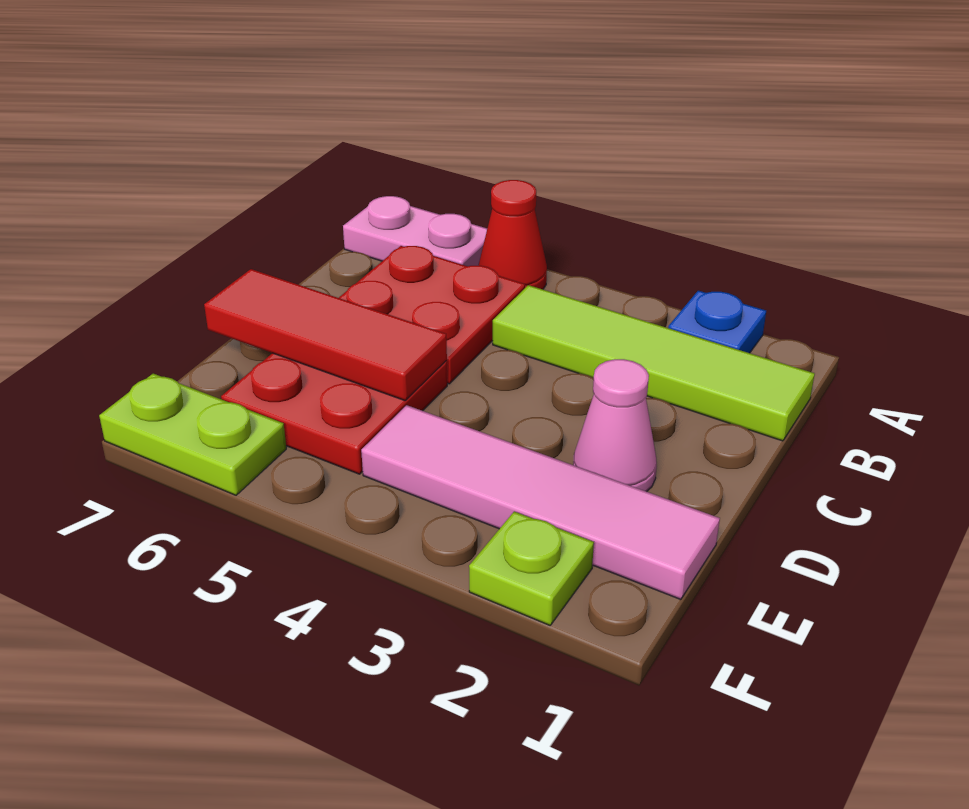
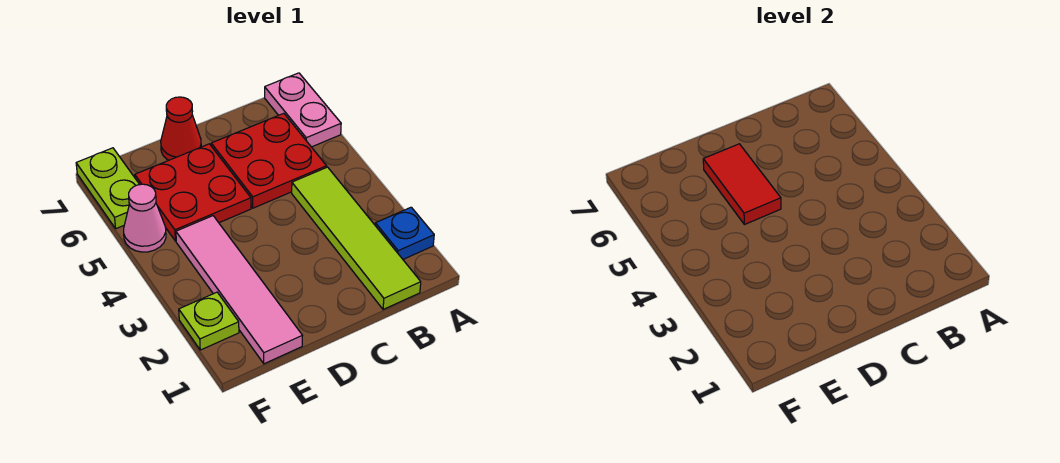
red cone A5 level 1 -> red cone D7 level 1
pink cone D2 level 1 -> pink cone F5 level 1
red tile D5:D7 level 2 -> red tile D5:D6 level 2

